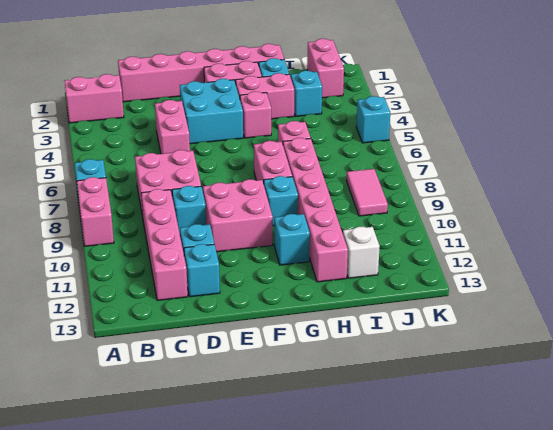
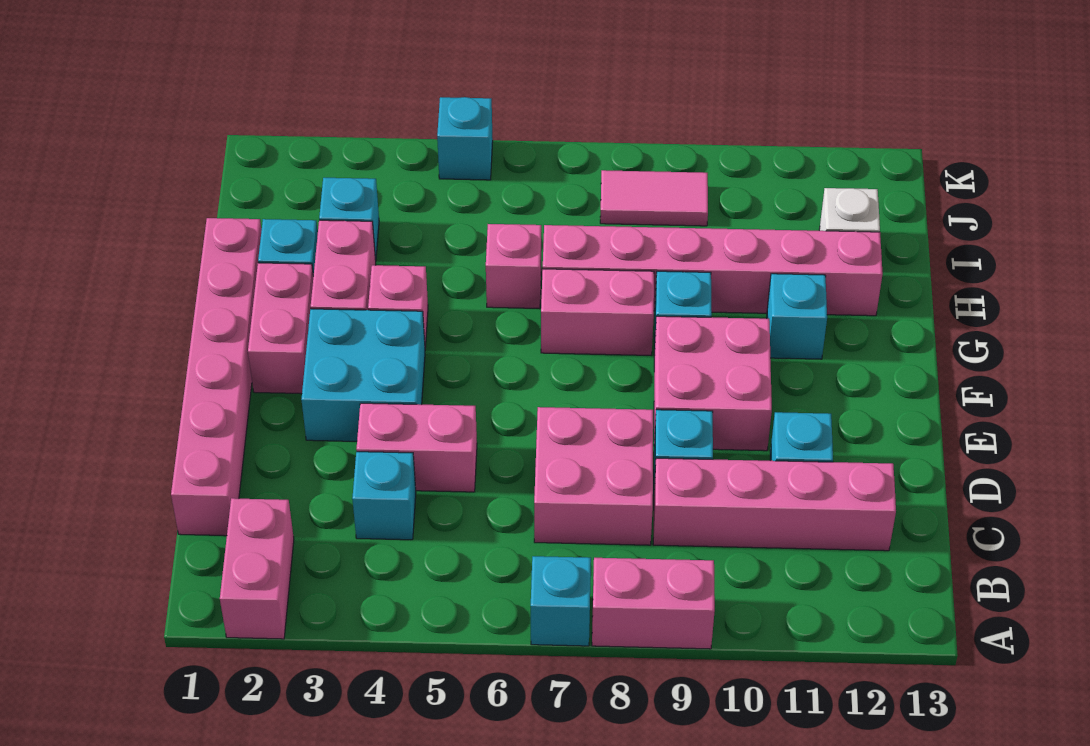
cyan brick D12 level 1 -> cyan brick C4 level 1
pink brick J1:J2 level 1 -> none

